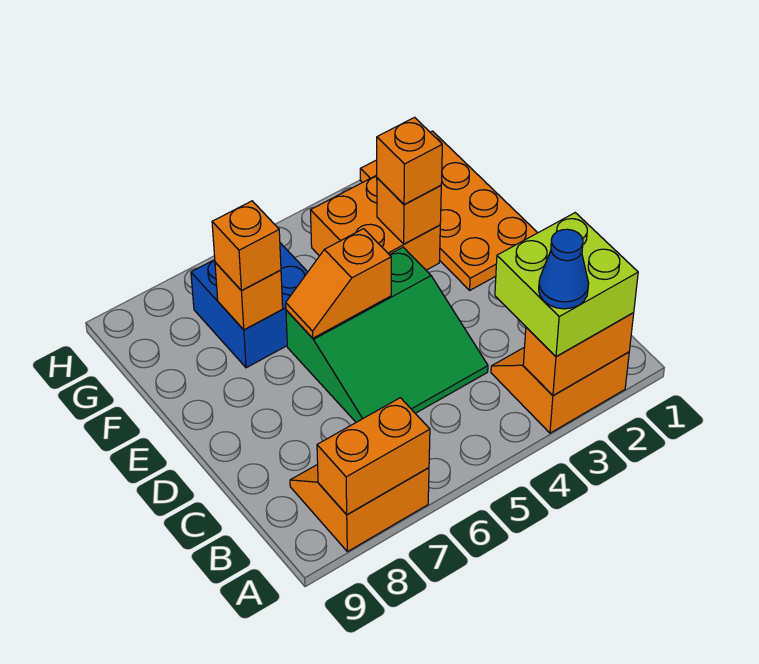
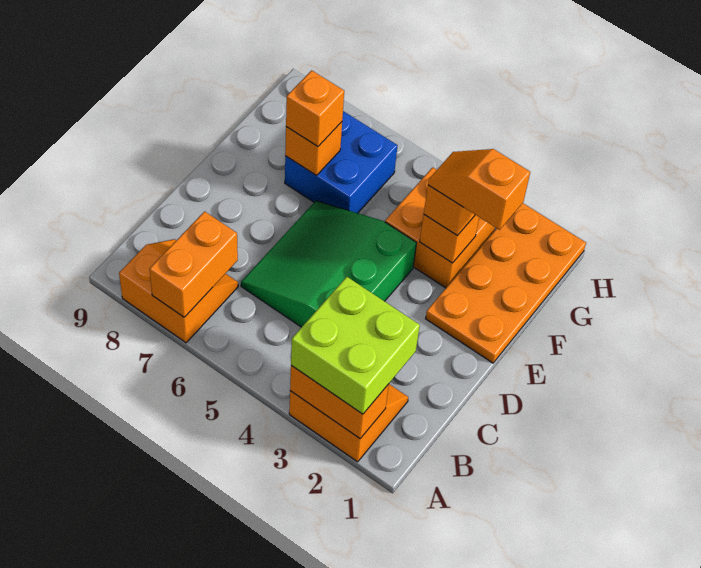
blue cone A3 level 4 -> none
orange brick A7:A8 level 2 -> orange brick A7:B7 level 2
green slope C4:E6 level 1 top E -> green slope C4:E6 level 1 top 4
orange slope E5:E6 level 2 top 5 -> orange slope F2:F3 level 4 top 2

